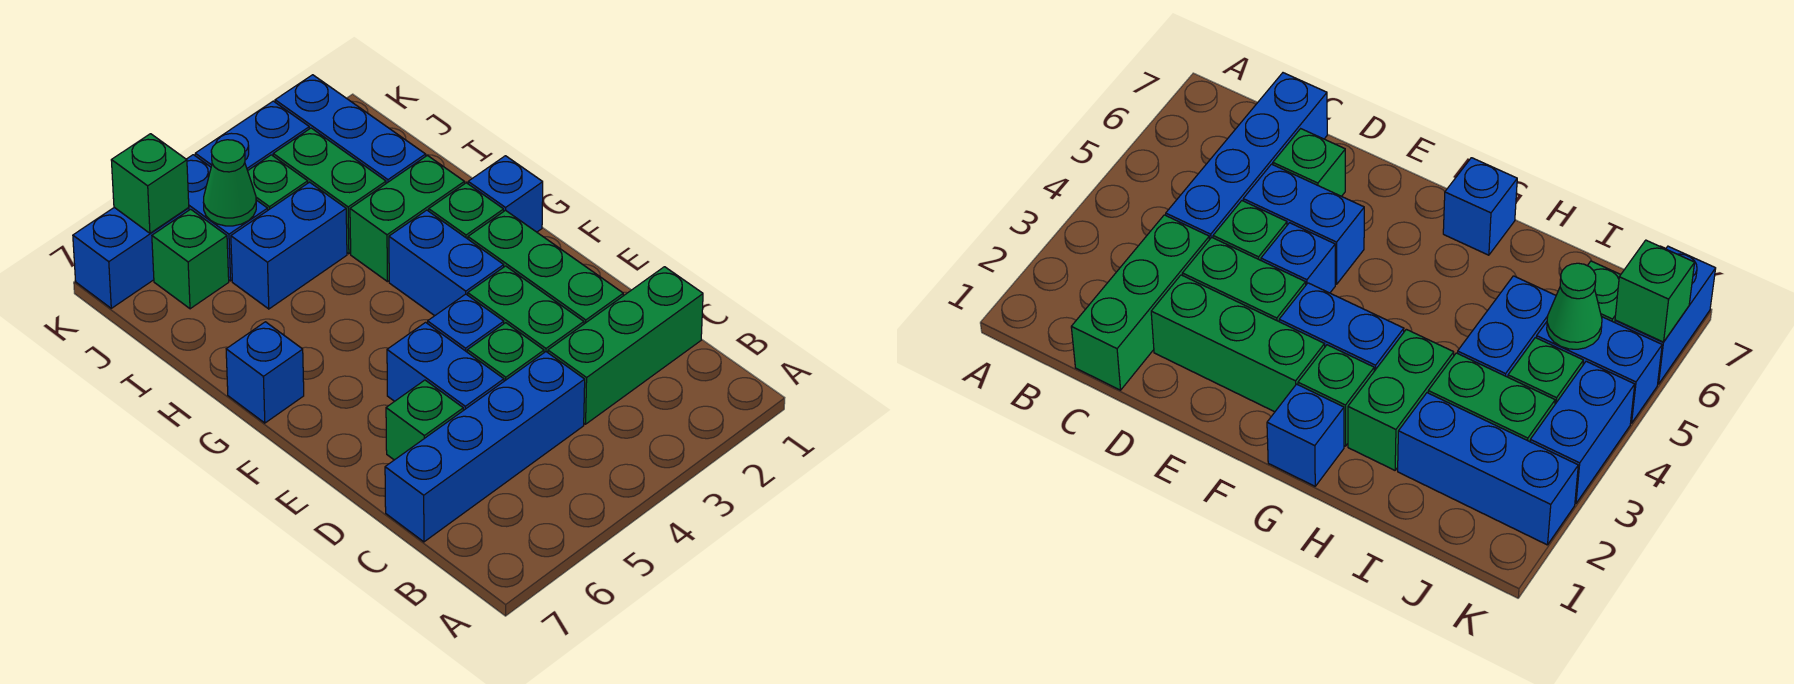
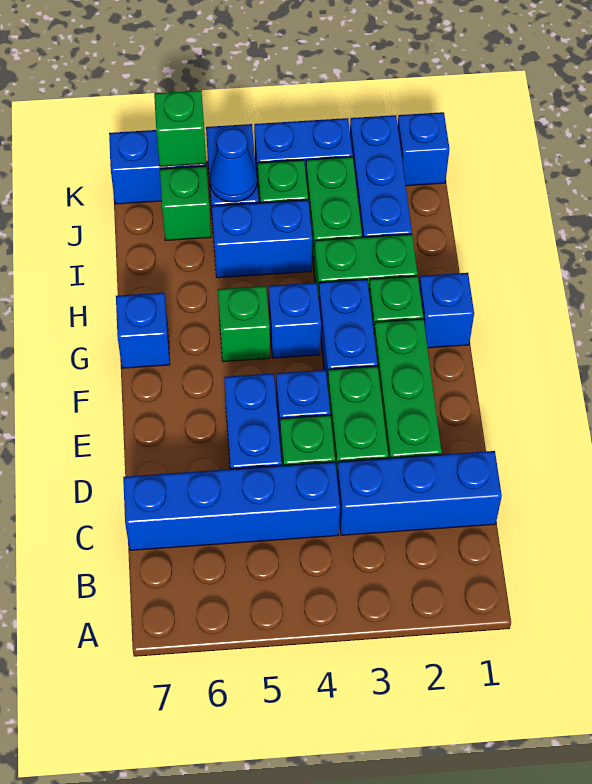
green brick C1:C3 level 1 -> blue brick C1:C3 level 1
green brick D6 level 1 -> green brick G5 level 1
none -> blue brick G4 level 1
green cone J5 level 2 -> blue cone J5 level 2
none -> blue brick K1 level 1

